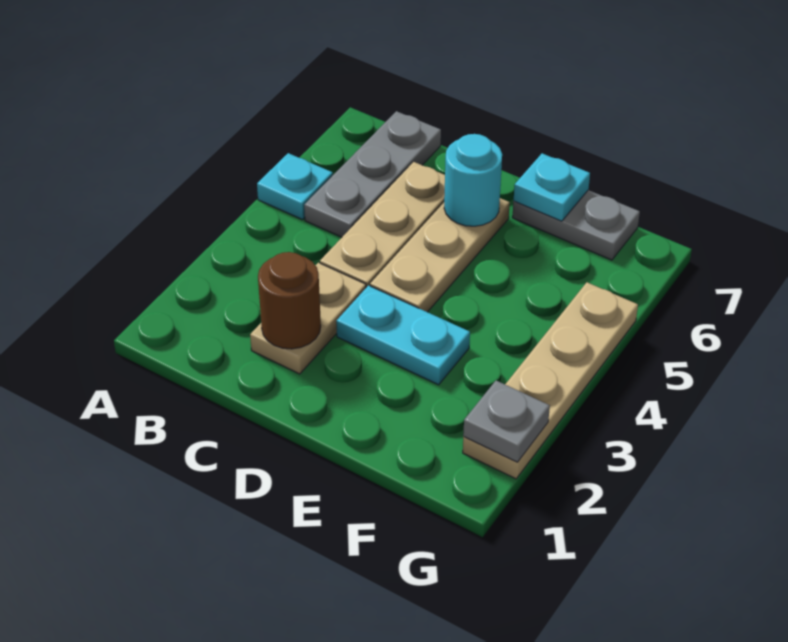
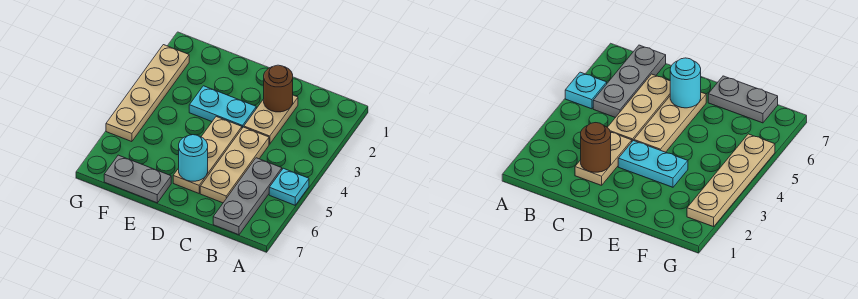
cyan plate E7 level 2 -> none
grey plate G2 level 2 -> none

